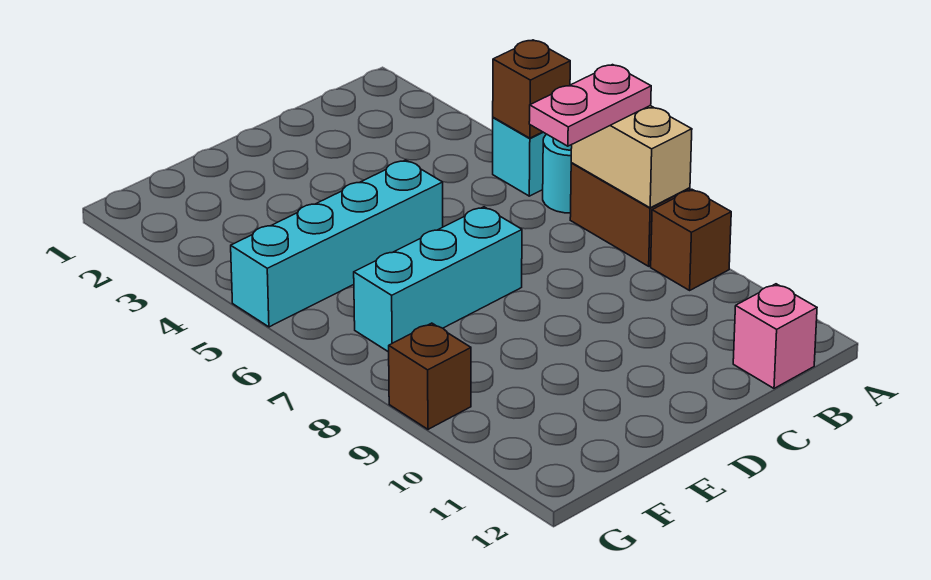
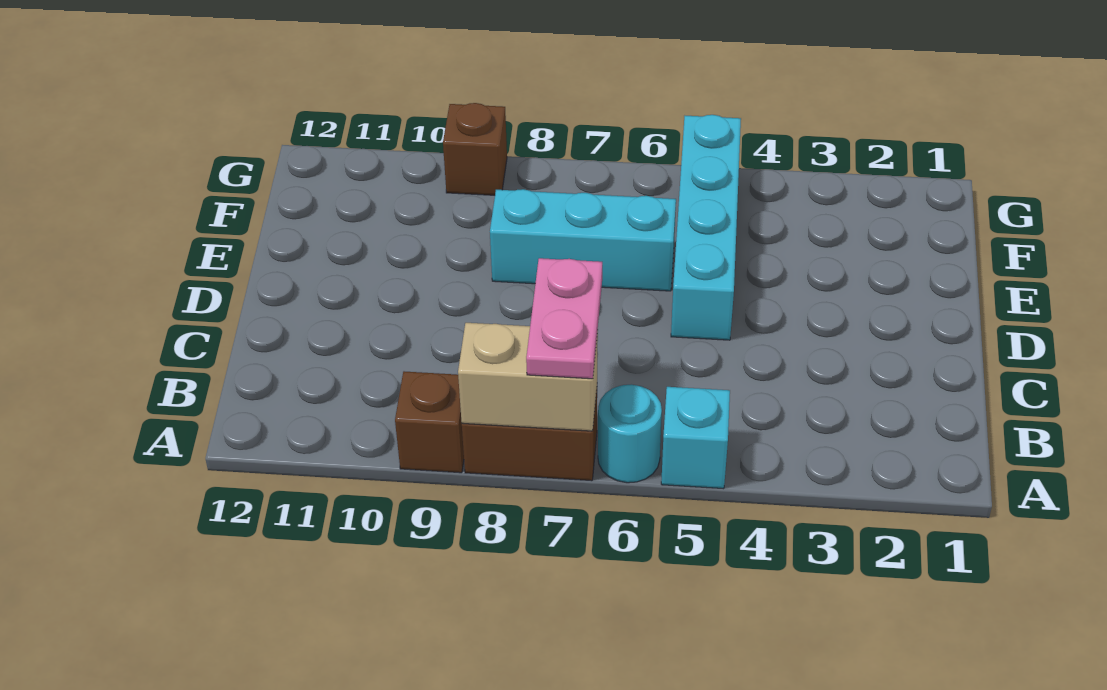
brown brick A5 level 2 -> none
pink brick B12 level 1 -> none
cyan brick D7:F7 level 1 -> cyan brick E6:E8 level 1

